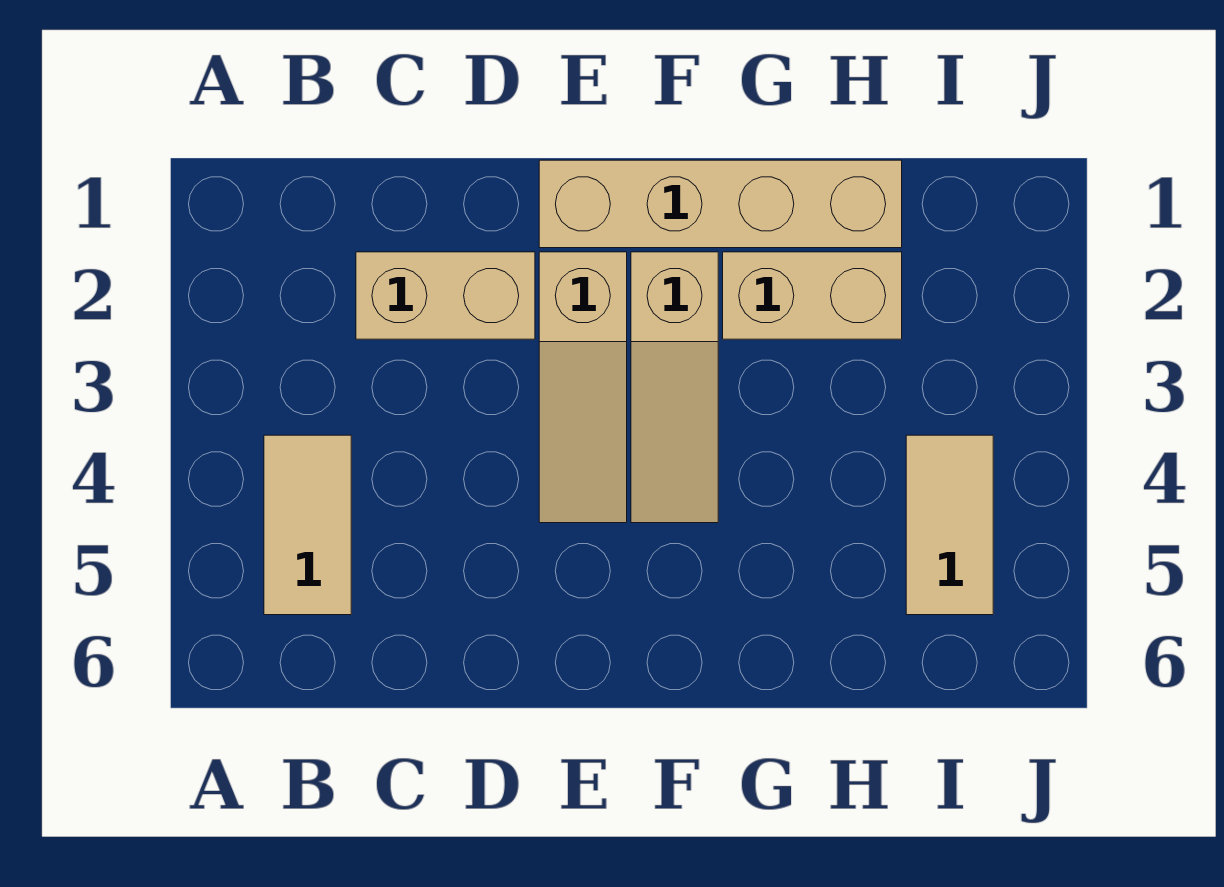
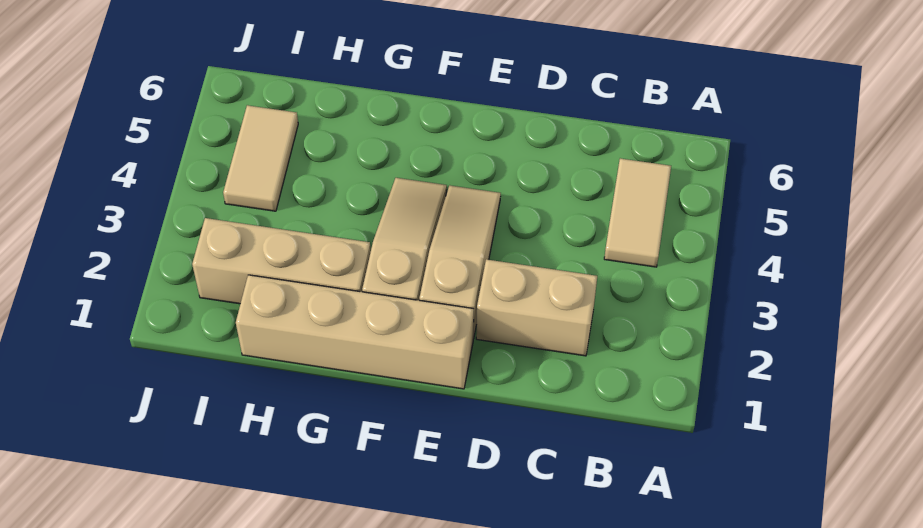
tan brick G2:H2 level 1 -> tan brick G2:I2 level 1

